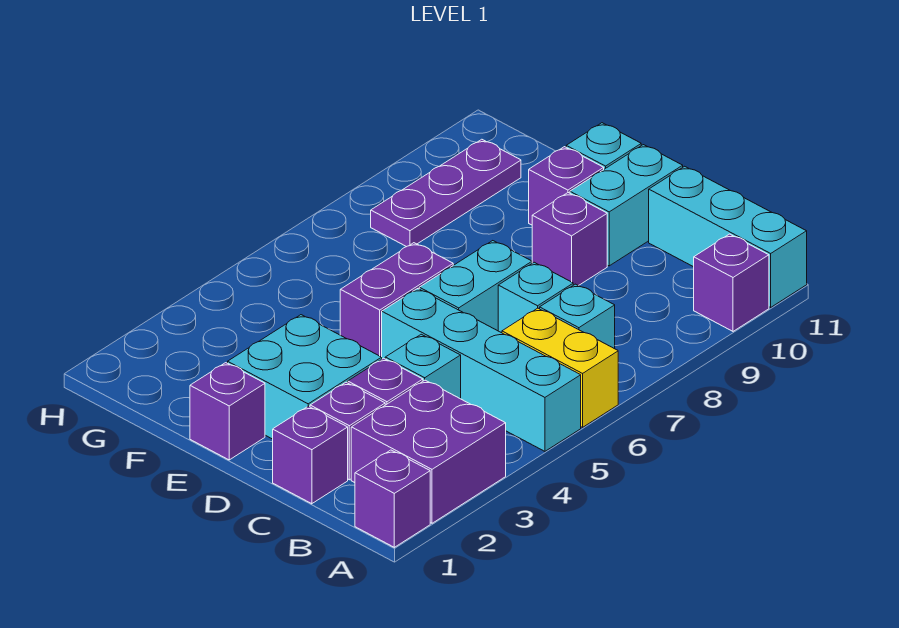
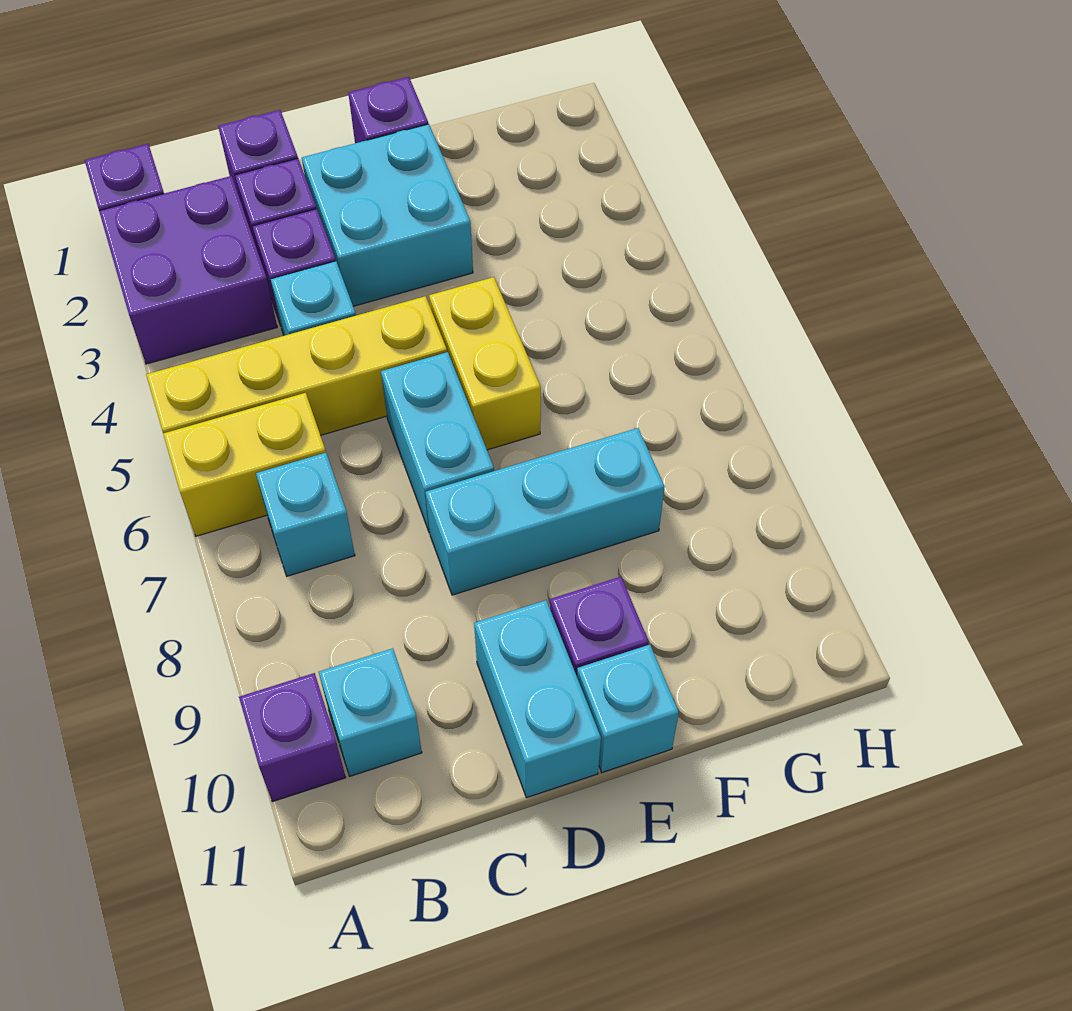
cyan brick A5:D5 level 1 -> yellow brick A5:D5 level 1
cyan brick A11:C11 level 1 -> cyan brick D8:F8 level 1
cyan brick C7 level 1 -> cyan brick B10 level 1
purple brick D9 level 1 -> none
purple brick E5:E6 level 1 -> yellow brick E5:E6 level 1
purple plate G8:G10 level 1 -> none

